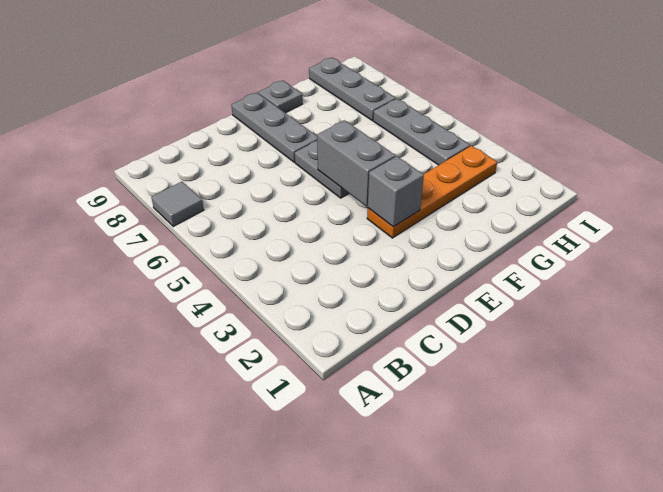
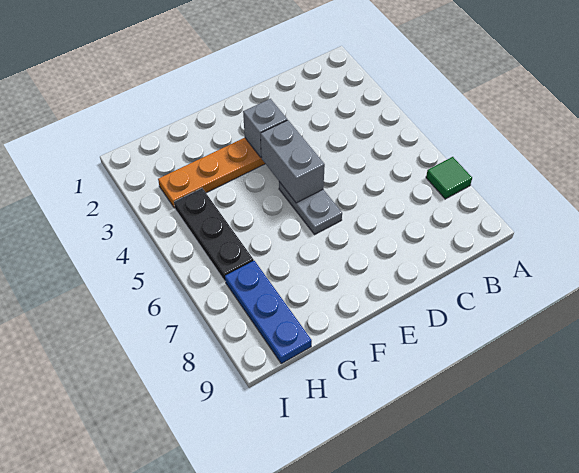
grey tile A7 level 1 -> green tile A7 level 1
grey plate E7:E9 level 1 -> none
grey plate F9 level 1 -> none
grey plate H4:H6 level 1 -> black plate H4:H6 level 1
grey plate H7:H9 level 1 -> blue plate H7:H9 level 1

